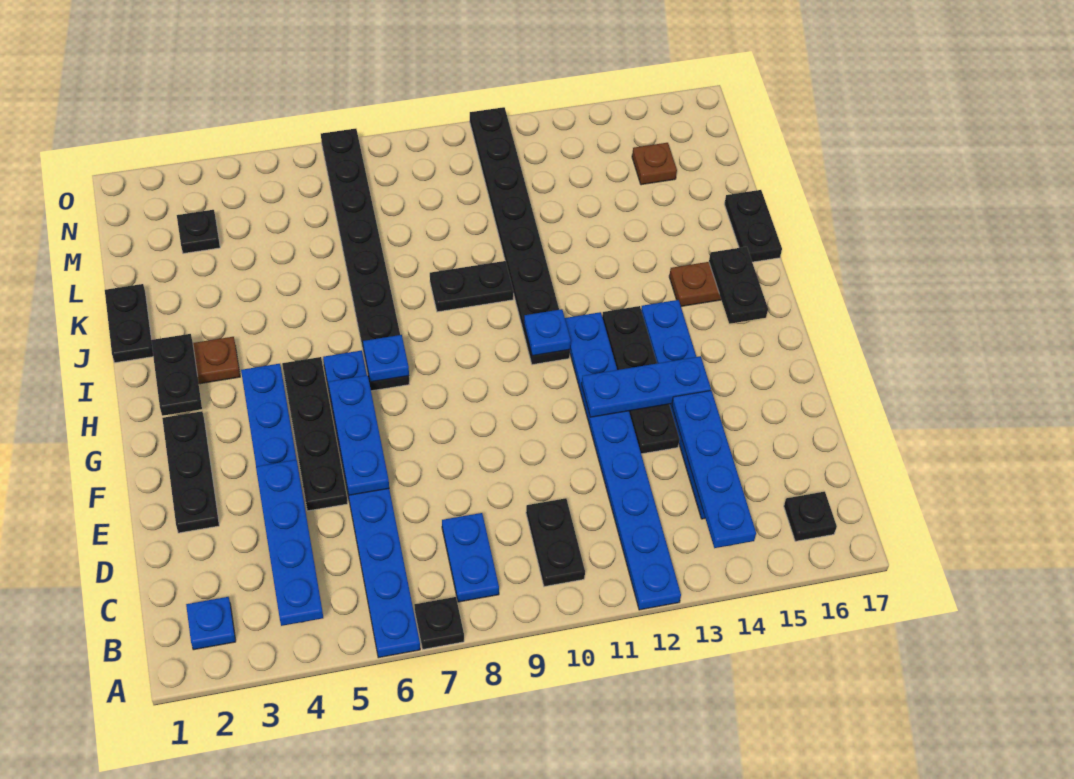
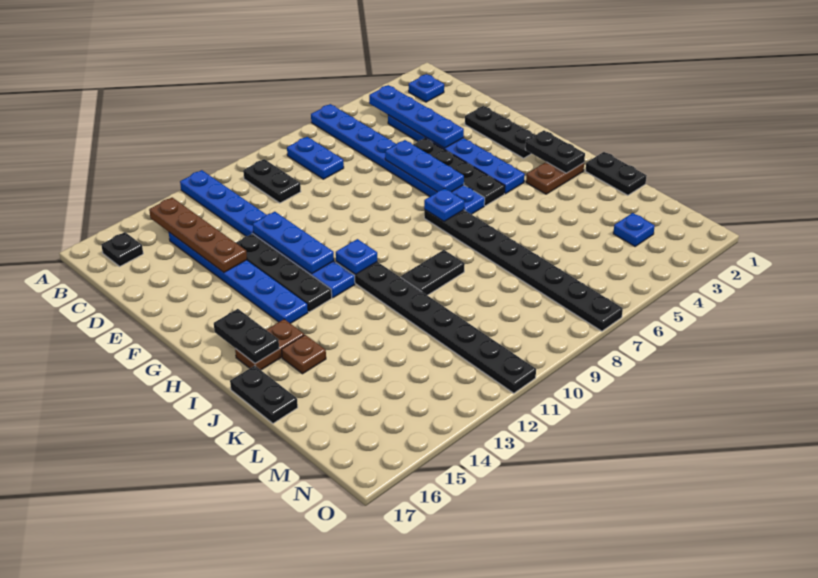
black plate A7 level 1 -> none
blue plate B14:E14 level 2 -> brown plate B14:E14 level 2
blue plate F12:F14 level 2 -> blue plate E12:G12 level 2
black plate M3 level 1 -> blue plate M3 level 1
brown plate M15 level 1 -> brown plate J15 level 1

